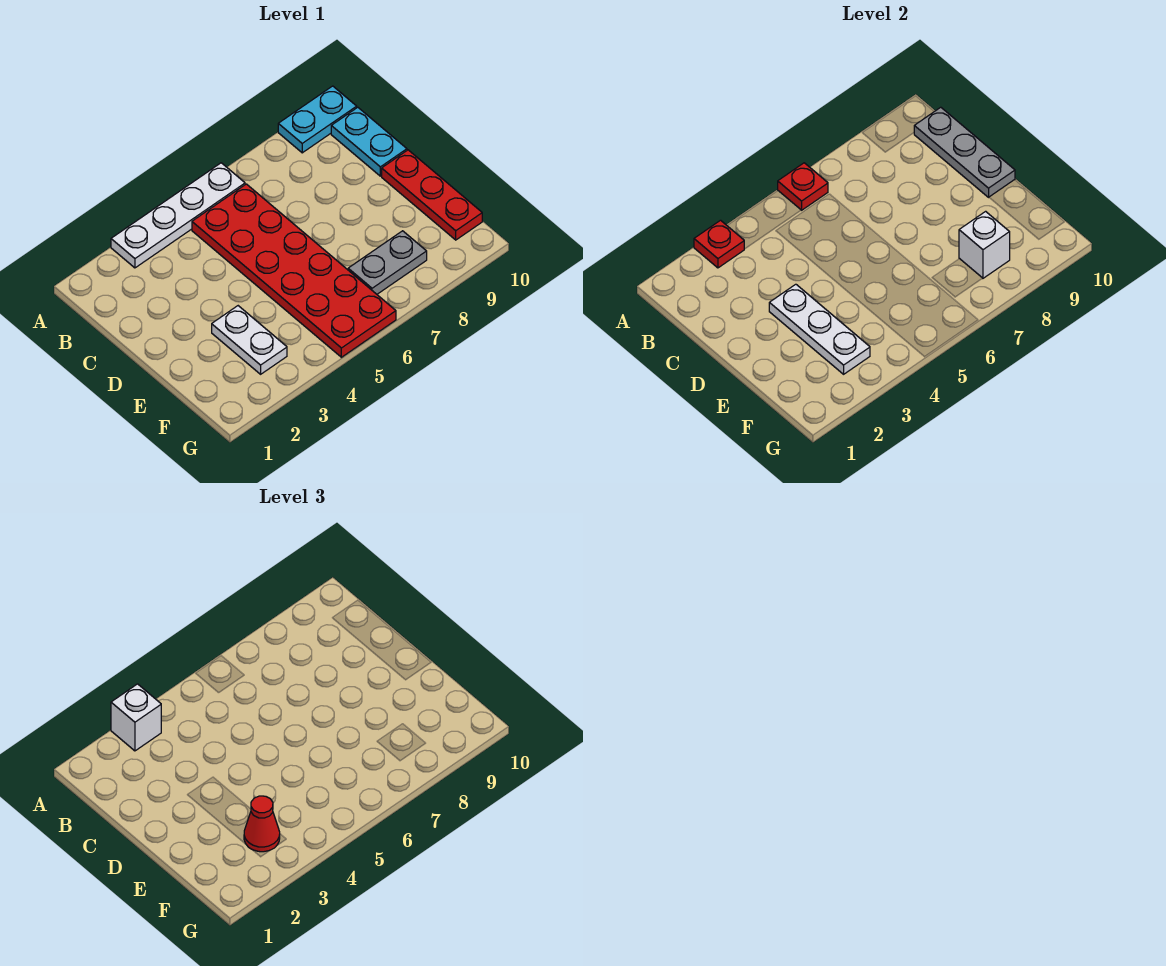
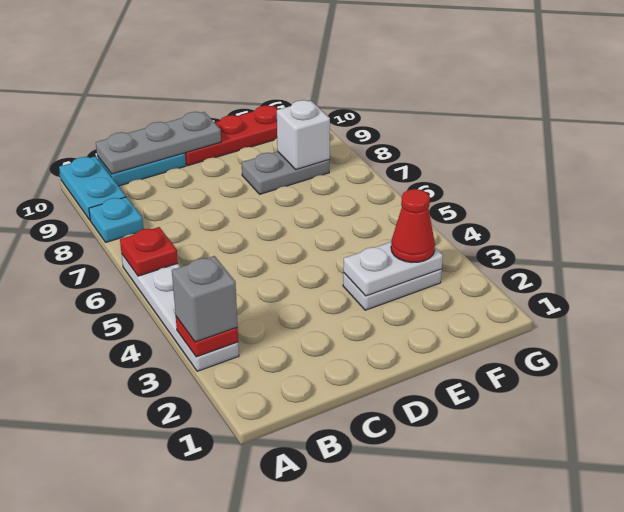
white brick A3 level 3 -> grey brick A3 level 3
none -> cyan plate A8 level 1
red plate B5:G6 level 1 -> none
white plate D3:F3 level 2 -> white plate E3:F3 level 2
grey plate F7:F8 level 1 -> grey plate E8:F8 level 1

